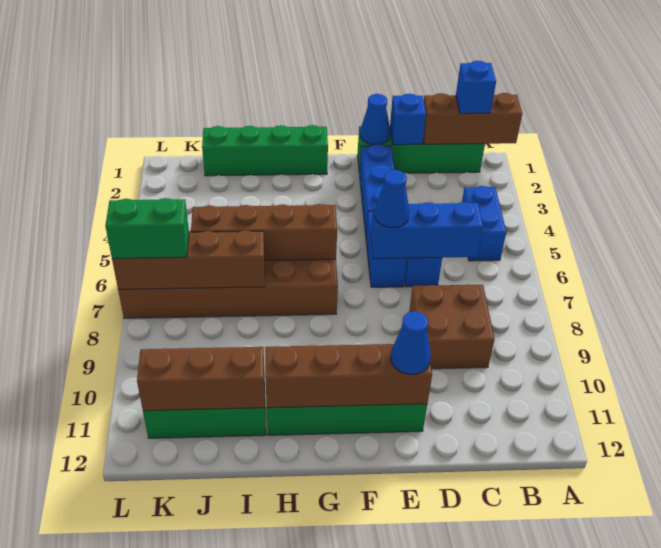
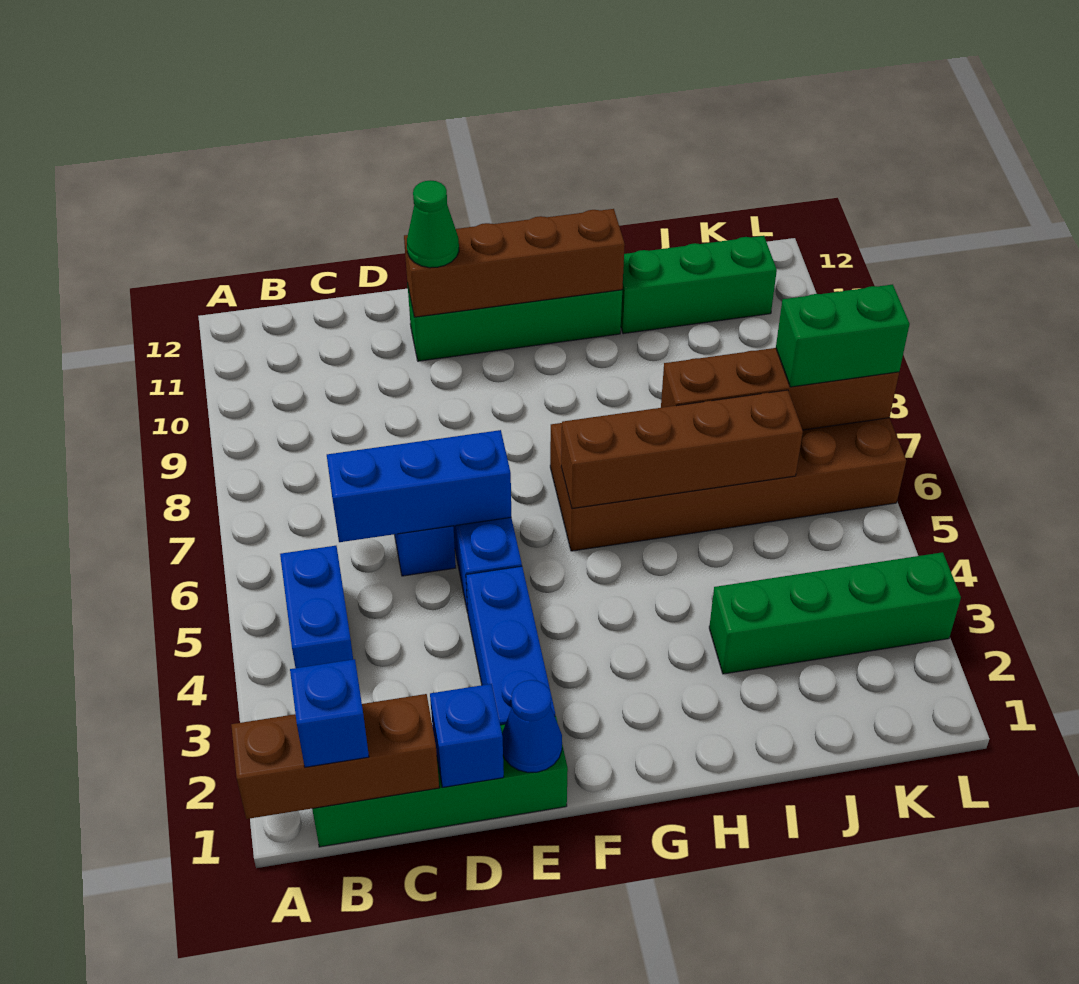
brown brick C8:D9 level 1 -> none
blue cone E6 level 3 -> none
blue cone E11 level 3 -> green cone E11 level 3
green brick G1:J1 level 1 -> green brick I3:L3 level 1
brown brick I11:K11 level 2 -> none

